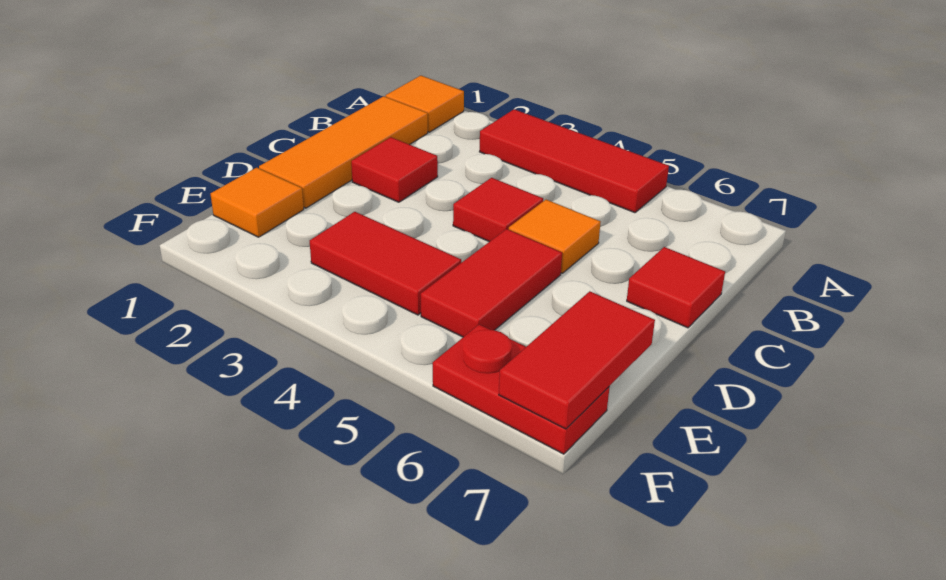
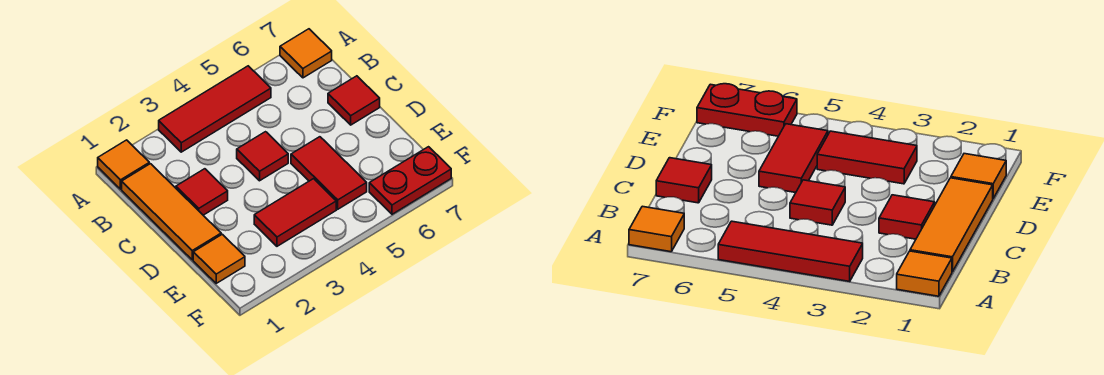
orange tile C5 level 1 -> orange tile A7 level 1
red tile E7:F7 level 2 -> none

